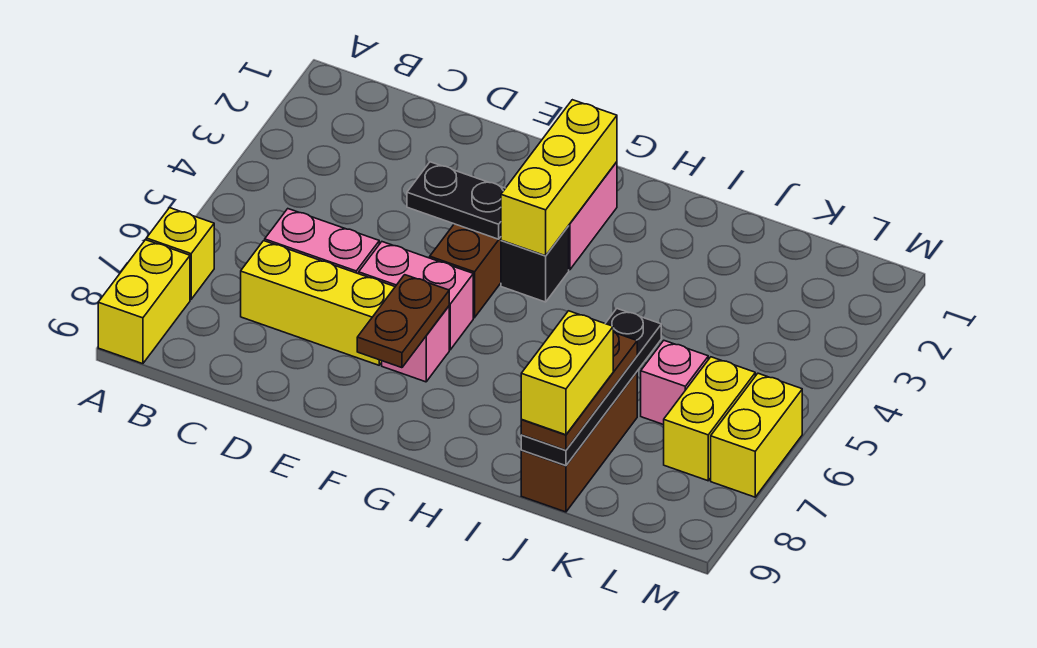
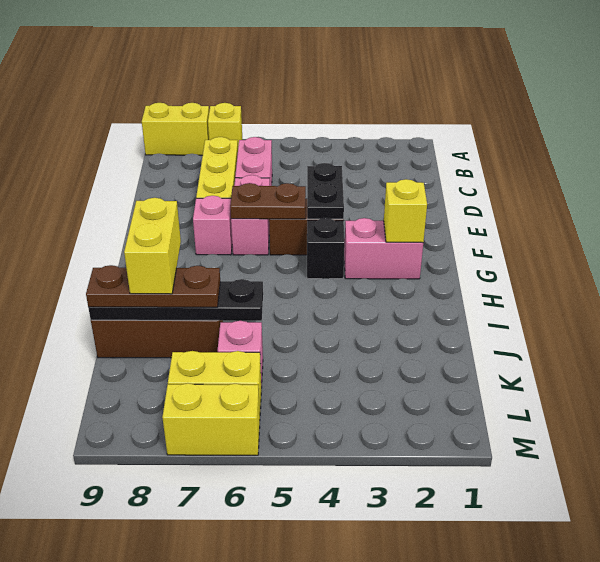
brown plate F7:F8 level 2 -> brown plate F5:F6 level 2
yellow brick G2:G4 level 2 -> yellow brick G2 level 2
yellow brick J8:J9 level 4 -> yellow brick I8:J8 level 4

